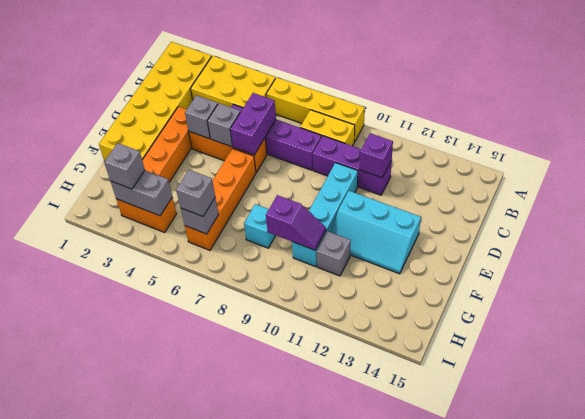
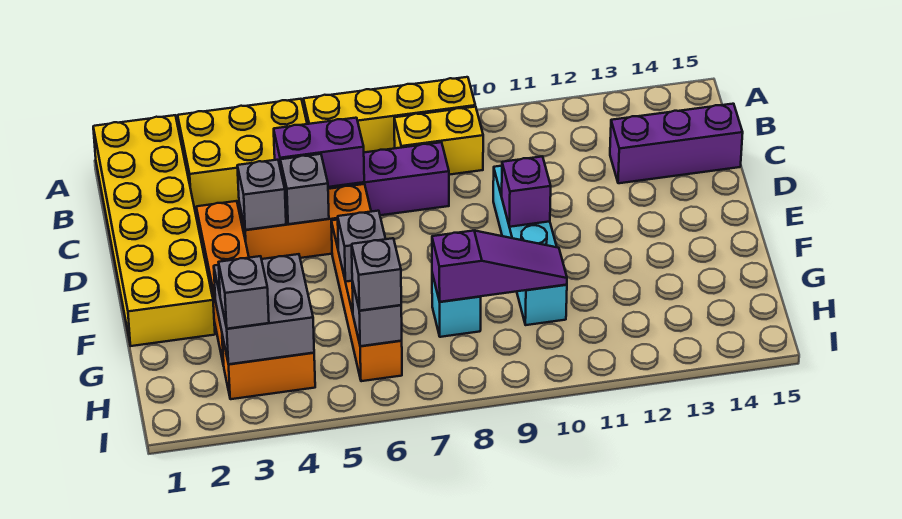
purple brick C6:D6 level 2 -> purple brick C5:C6 level 2
purple brick C9:C11 level 1 -> purple brick C13:C15 level 1
purple brick C11 level 2 -> purple brick E10 level 2
cyan slope E11:F13 level 1 top E -> none
purple slope G9:G10 level 2 top 9 -> purple slope G8:G10 level 2 top 8
grey brick G11 level 1 -> grey brick F6 level 2
grey brick H3:H4 level 2 -> grey brick G3:H4 level 2

